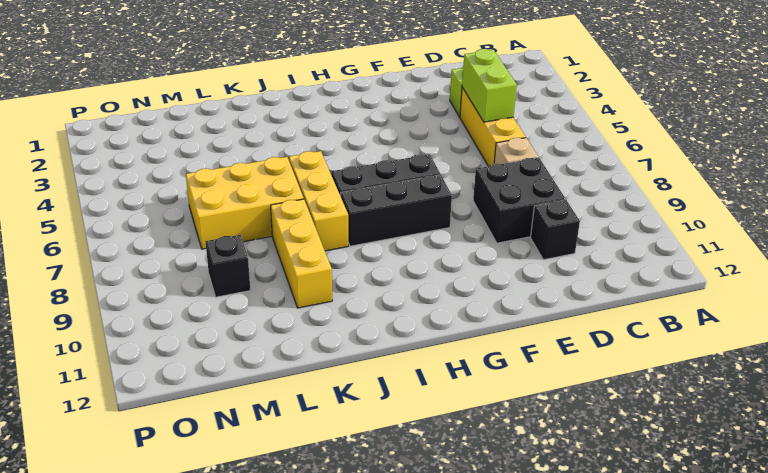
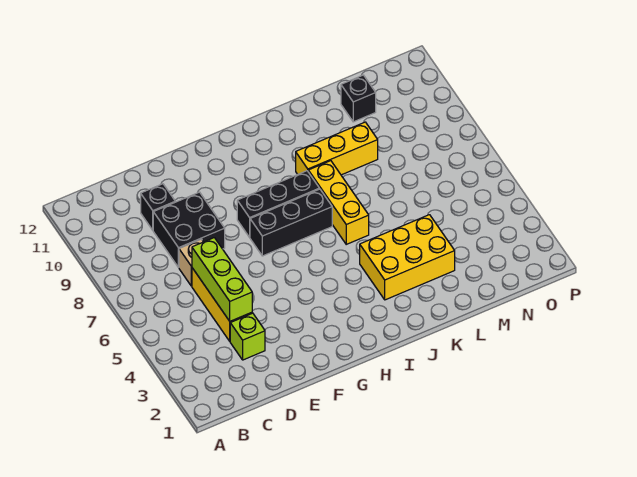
lime brick D4:D5 level 2 -> lime brick D4:D6 level 2
yellow brick K6:M7 level 1 -> yellow brick J3:L4 level 1
yellow brick K8:K10 level 1 -> yellow brick J9:L9 level 1
black brick M9 level 1 -> black brick M11 level 1

